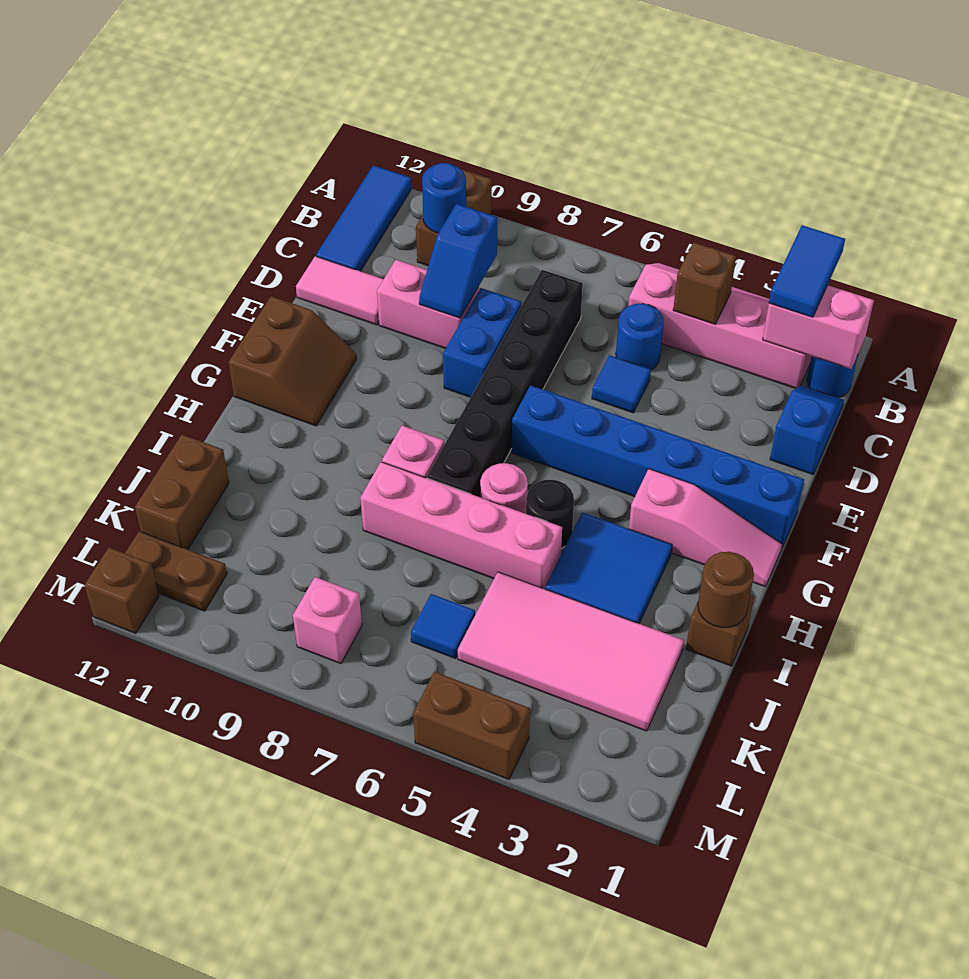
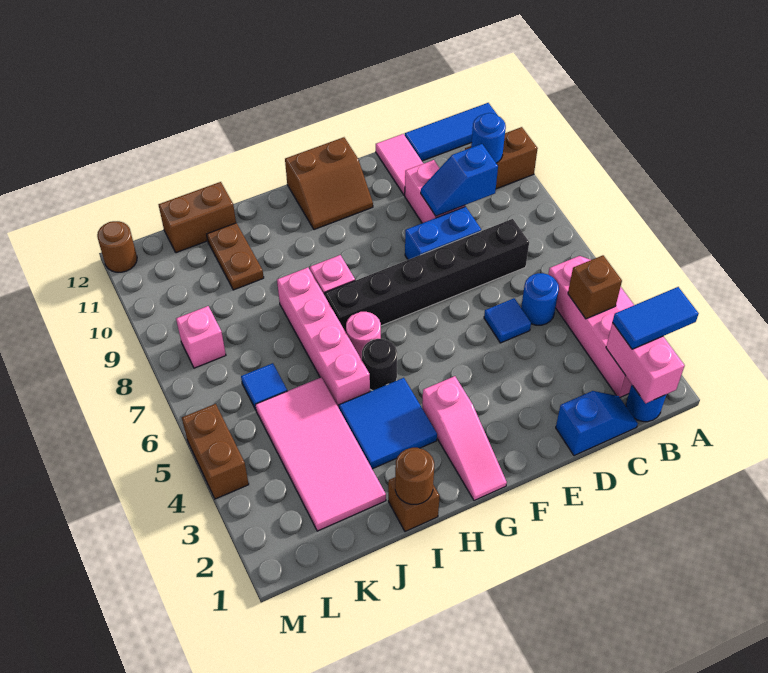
blue brick F1:F6 level 1 -> none
brown plate L11:L12 level 1 -> brown plate J10:J11 level 1
brown brick M12 level 1 -> brown round brick M12 level 1

